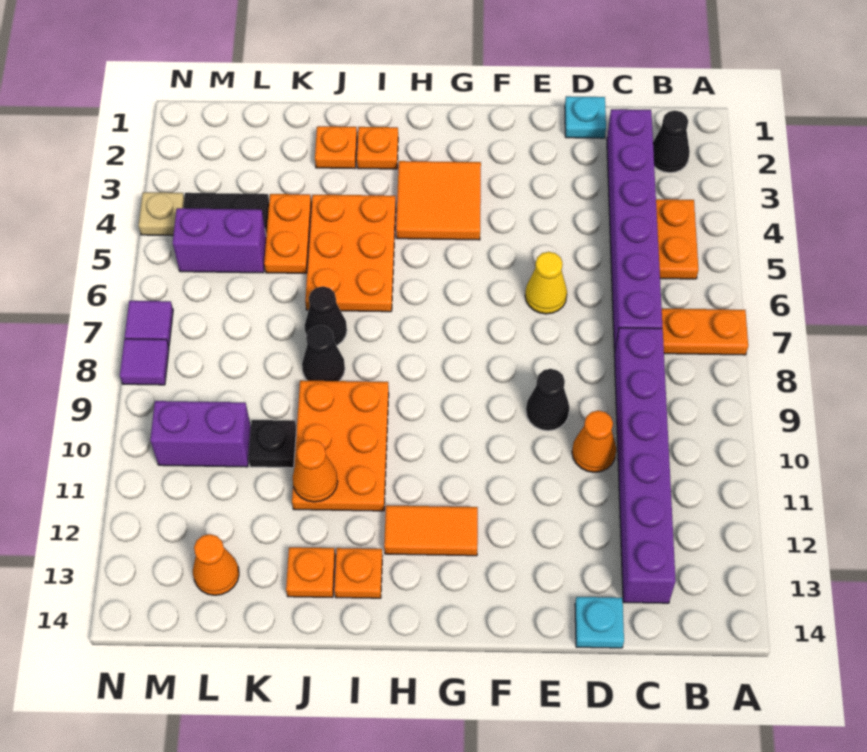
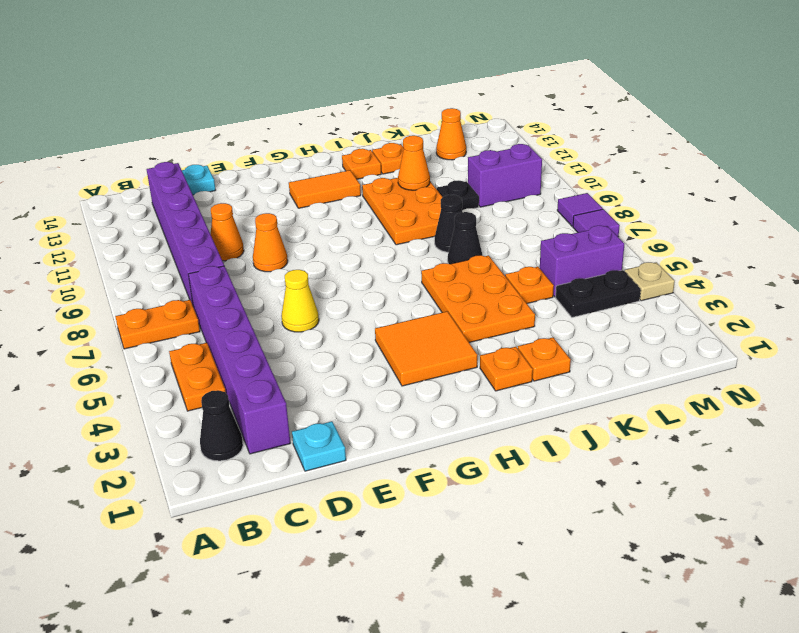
black cone E9 level 1 -> orange cone E9 level 1
orange plate K4:K5 level 1 -> orange plate K5 level 1

